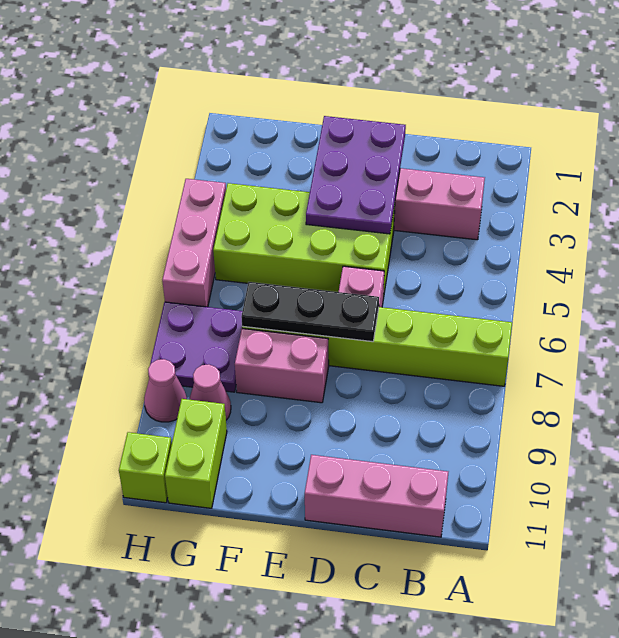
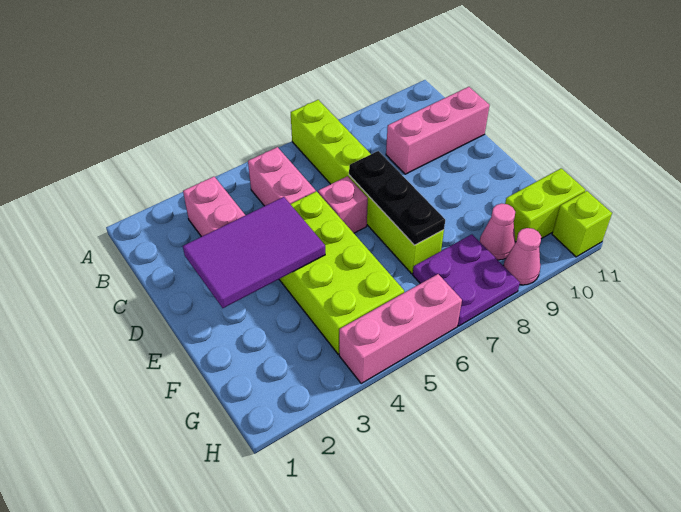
pink brick B11:D11 level 1 -> pink brick C9:C11 level 1
purple plate D2:E4 level 2 -> purple tile D2:E4 level 2
pink brick E8:F8 level 1 -> pink brick B5:C5 level 1

